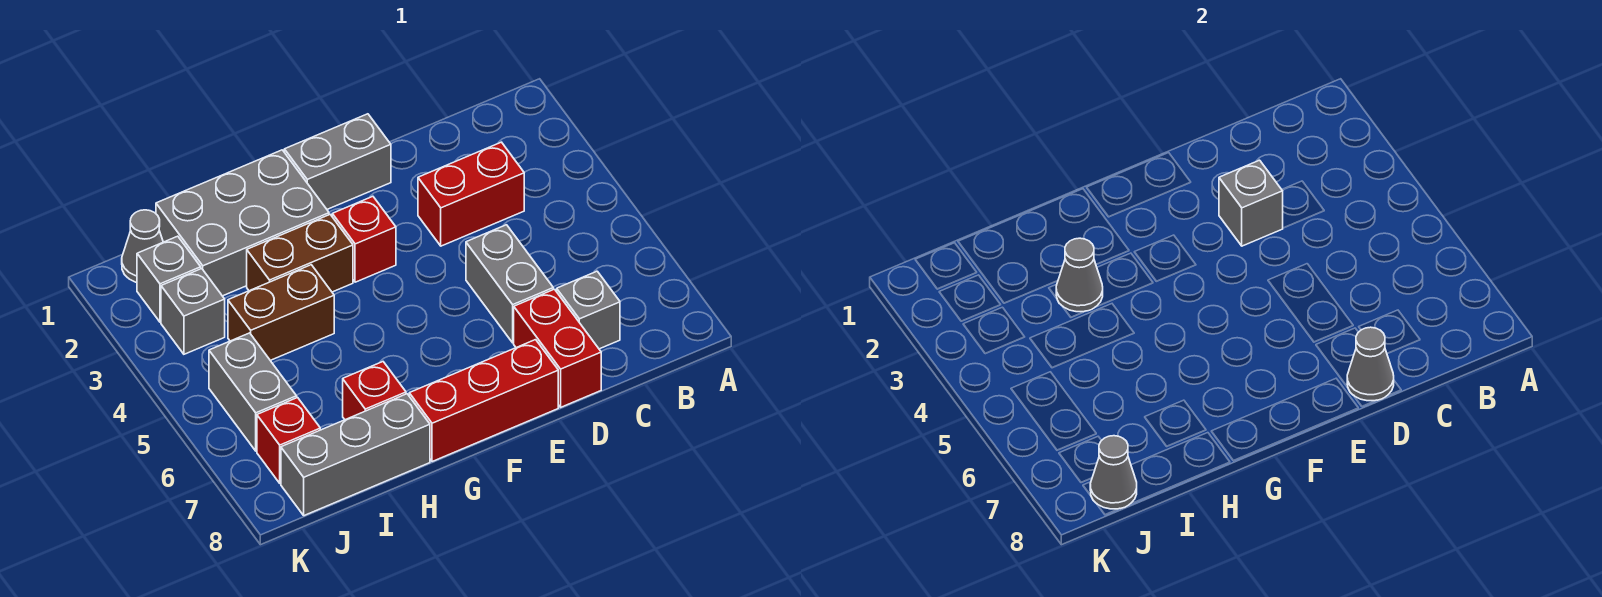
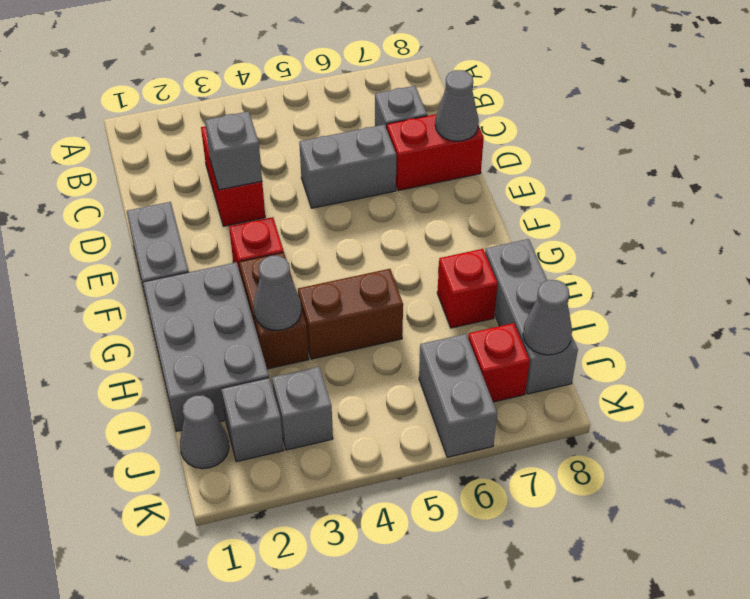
red brick E8:G8 level 1 -> none
brown brick H4:I4 level 1 -> brown brick H4:H5 level 1
grey brick J5:J6 level 1 -> grey brick J6:K6 level 1

